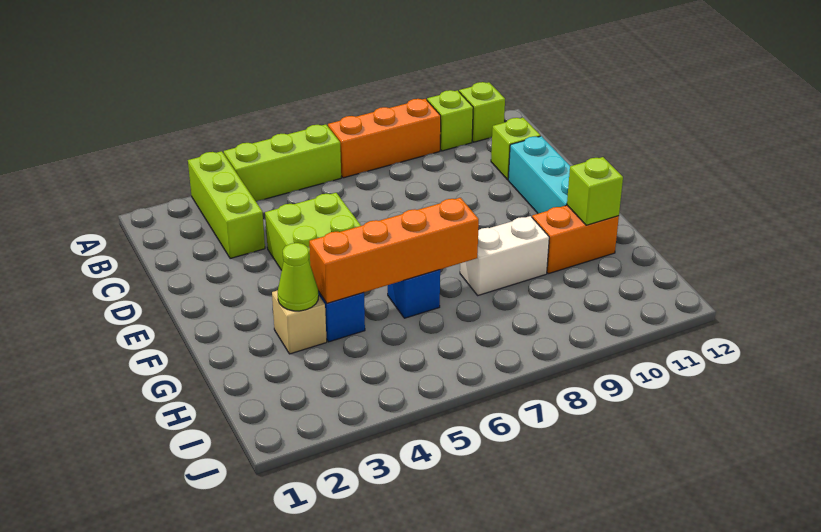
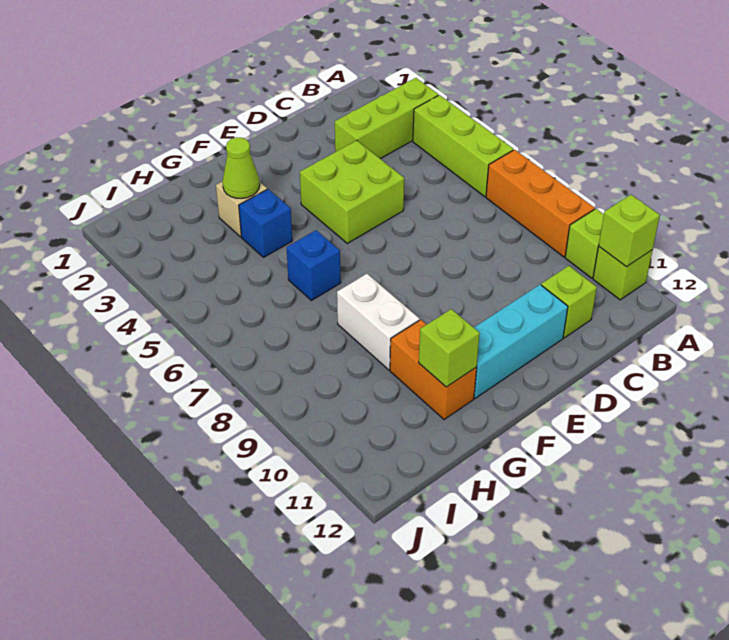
none -> lime brick A11 level 2
orange brick G4:G7 level 2 -> none

